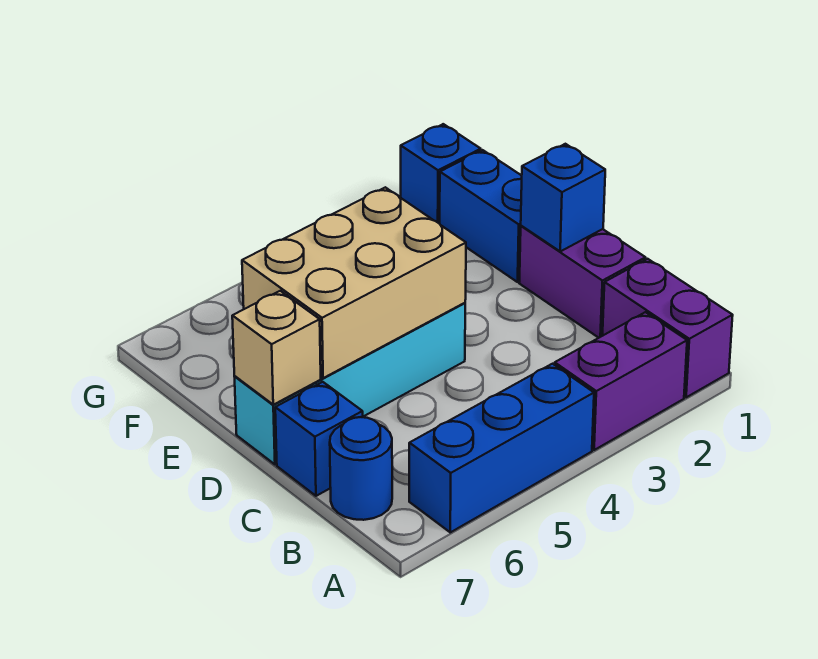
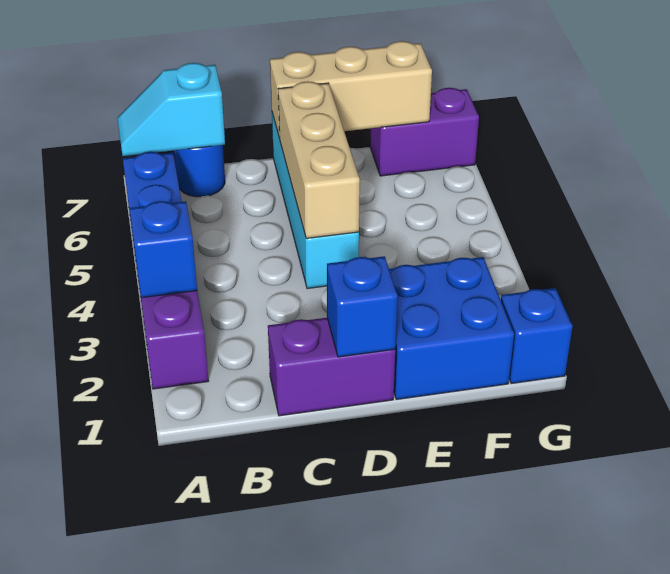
purple brick A1:B1 level 1 -> purple brick F7:G7 level 1
none -> cyan slope A7:B7 level 2 top B
blue brick C7 level 1 -> blue brick A3 level 2
tan brick D4:E6 level 2 -> tan brick D4:D6 level 2
tan brick D7 level 2 -> tan brick D7:F7 level 2
blue brick E1:F1 level 1 -> blue brick E1:F2 level 1

